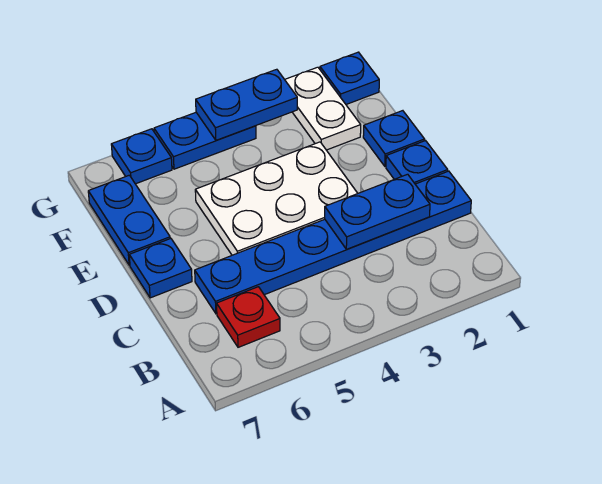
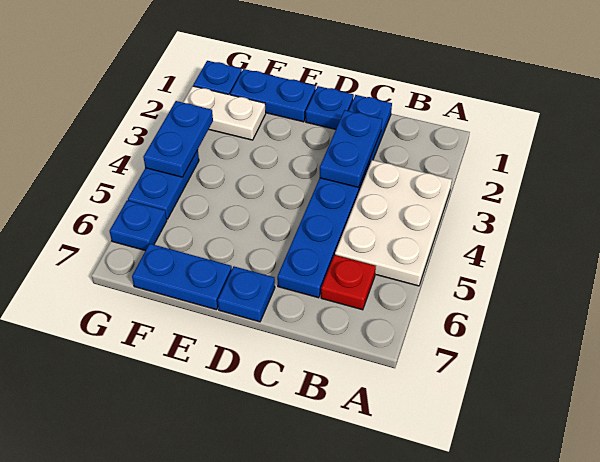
white plate D3:E5 level 1 -> white plate A3:B5 level 1
blue plate E1 level 1 -> blue plate E1:F1 level 1

